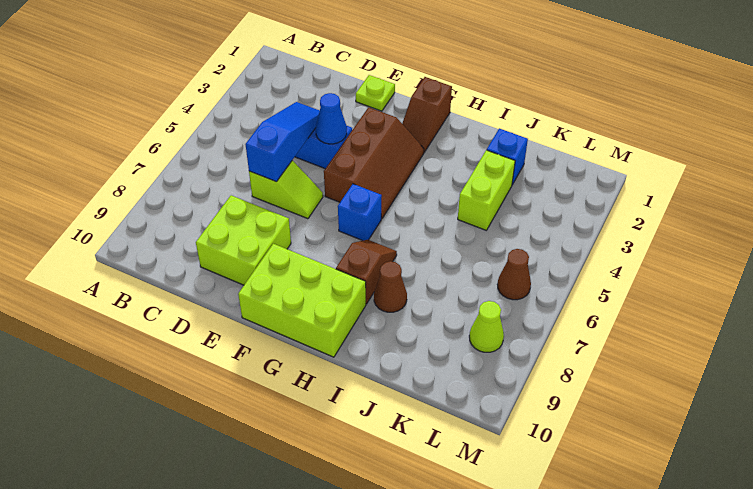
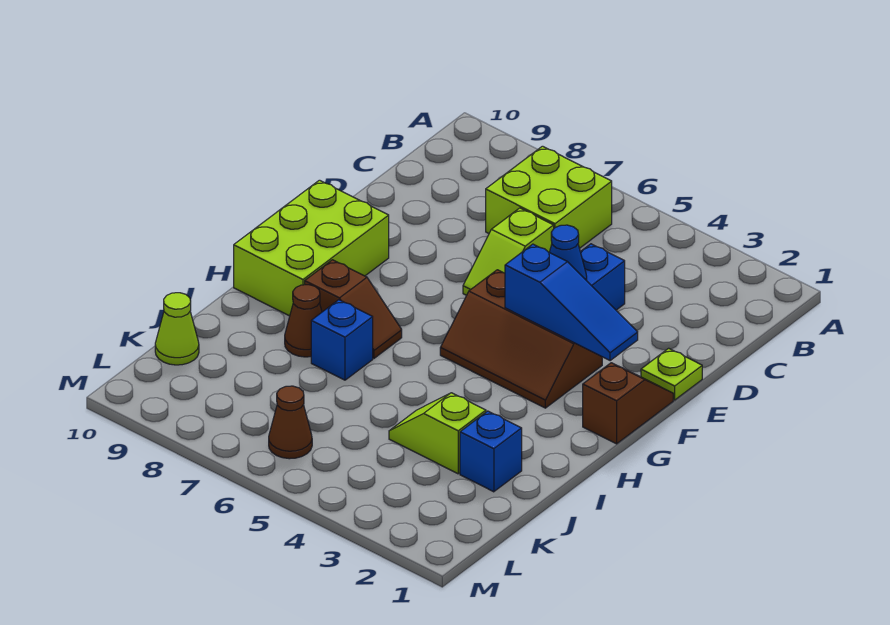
blue slope D4:D6 level 2 top 6 -> blue slope F2:F4 level 2 top 4
lime brick D8:E9 level 1 -> lime brick B6:C7 level 1
brown slope G1:G2 level 1 top 1 -> brown slope F1:G1 level 1 top G
blue brick G6 level 1 -> blue brick I7 level 1
lime brick J3:J4 level 1 -> lime slope J3:J4 level 1 top 3
lime cone L8 level 1 -> lime cone K10 level 1

